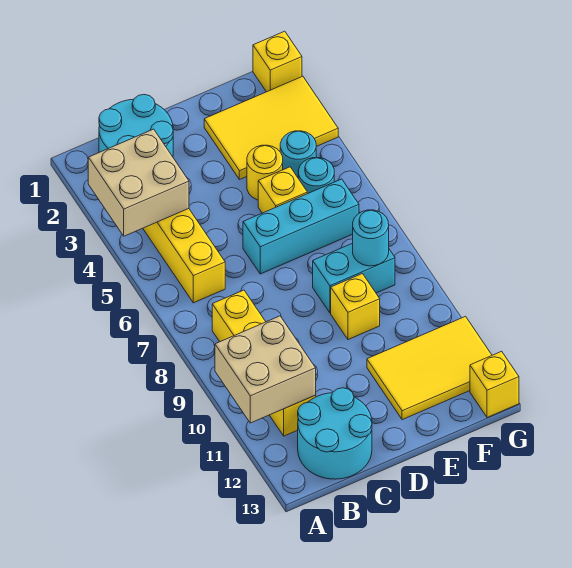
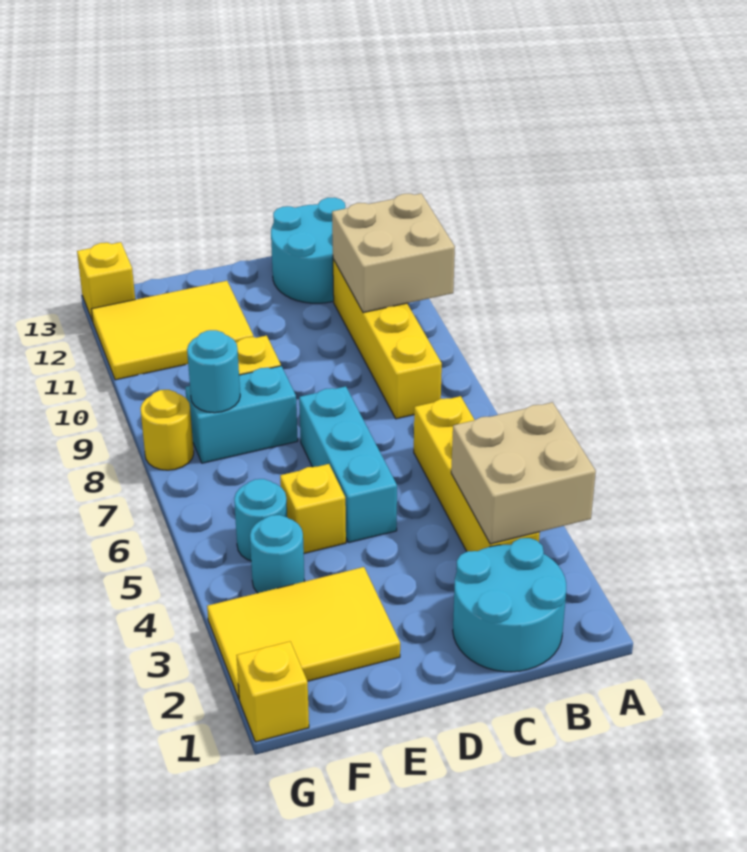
cyan brick D6:F6 level 1 -> cyan brick D5:D7 level 1
yellow round brick E4 level 1 -> yellow round brick G8 level 1

